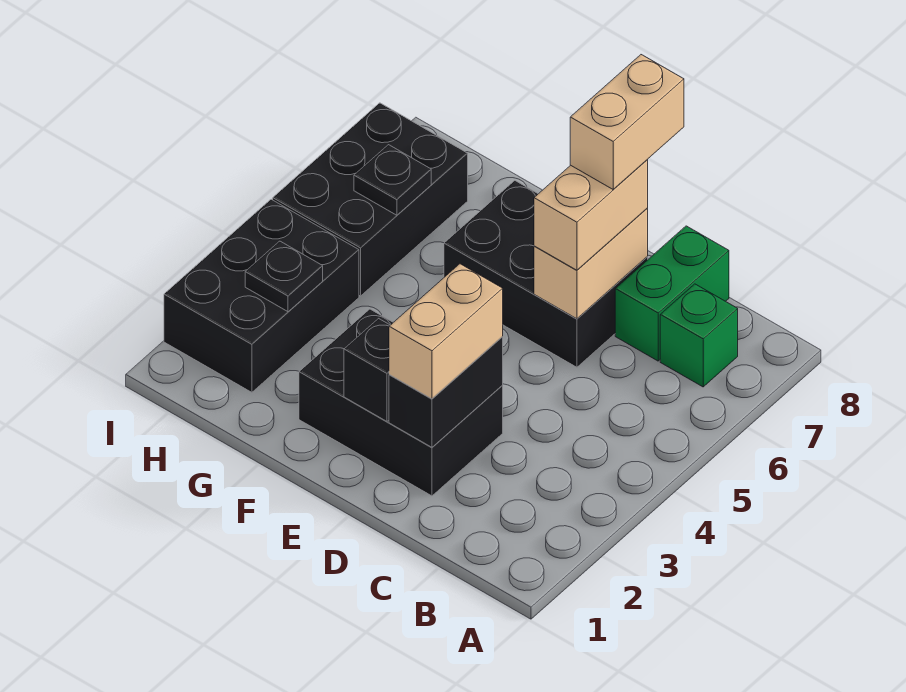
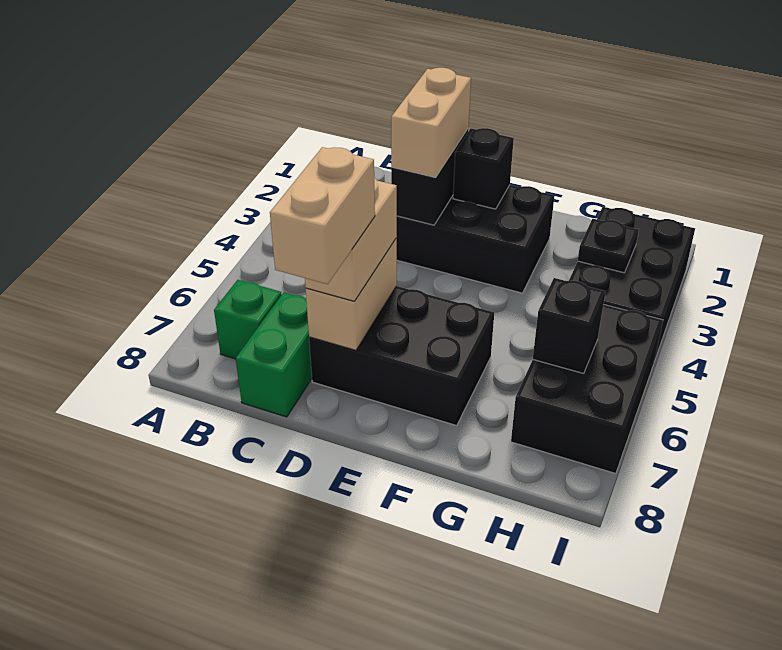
black plate H6 level 2 -> black brick H6 level 2

